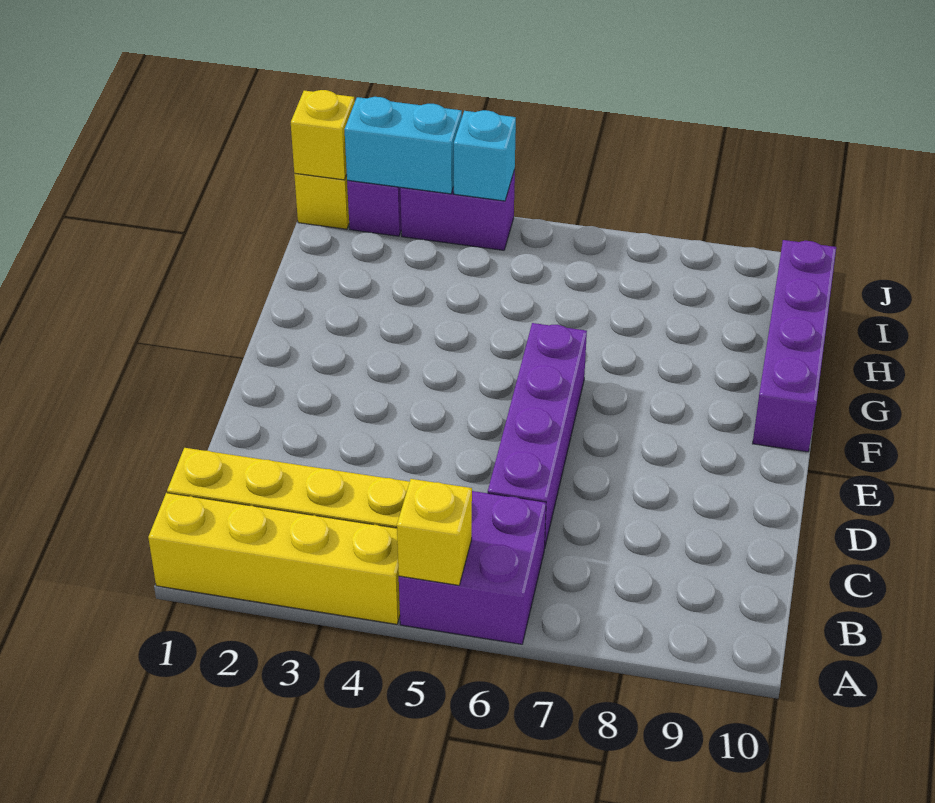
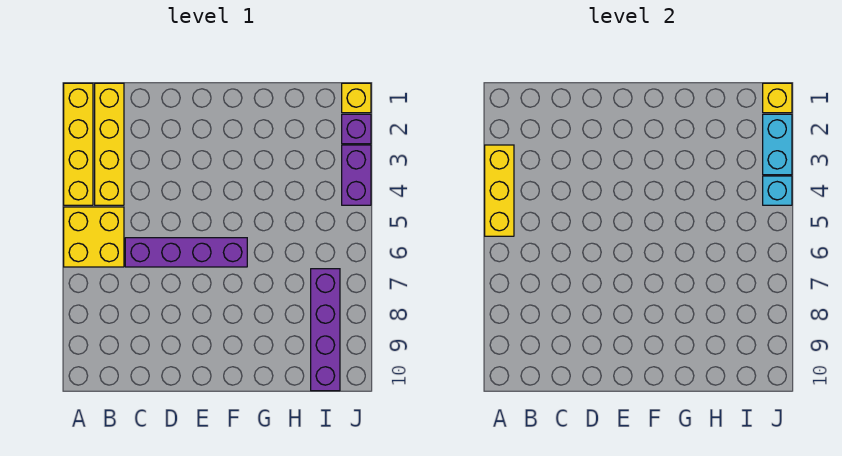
purple brick A5:B6 level 1 -> yellow brick A5:B6 level 1
yellow brick A5 level 2 -> yellow brick A3:A5 level 2
purple brick F10:I10 level 1 -> purple brick I7:I10 level 1

